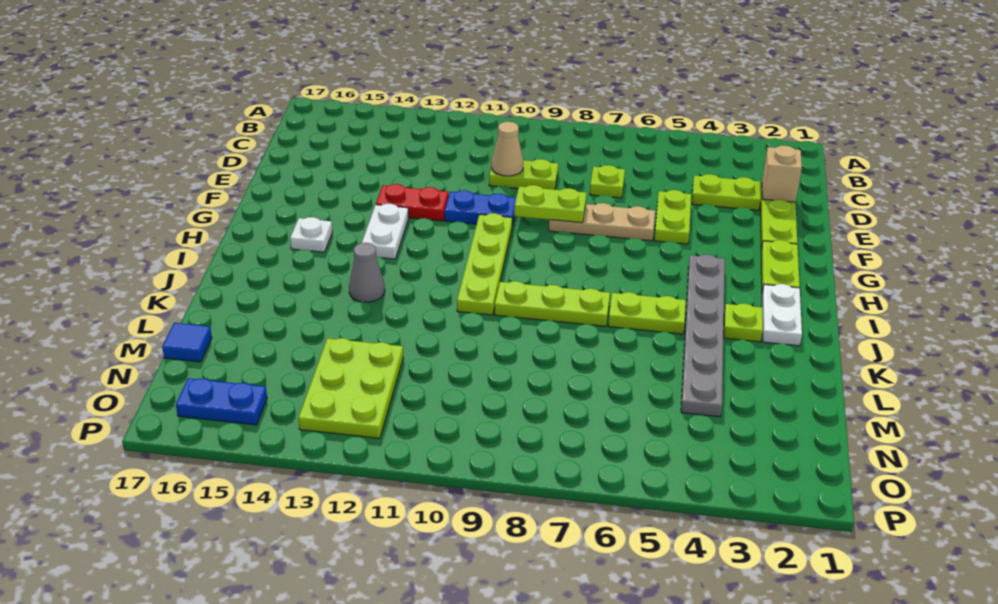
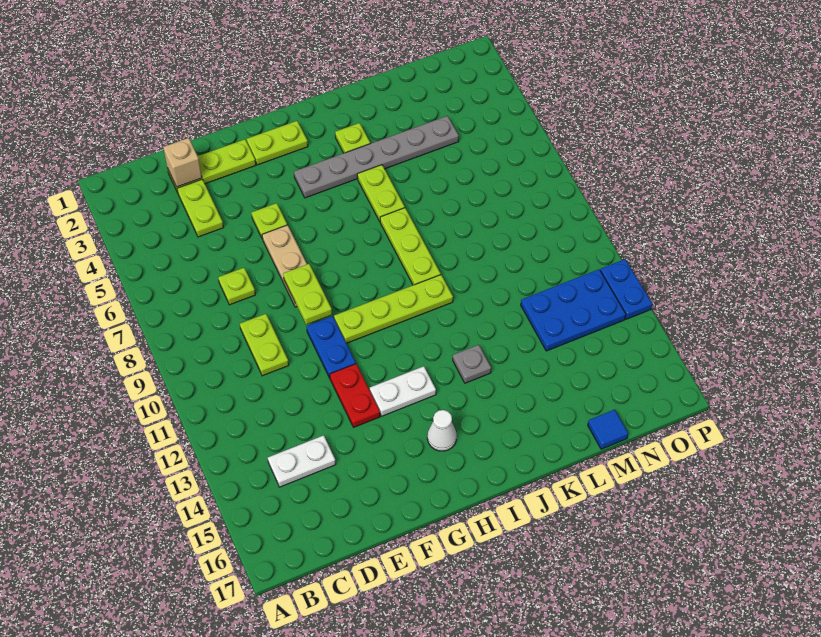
tan cone D10 level 2 -> none
lime plate E5:F5 level 1 -> lime plate F5 level 1
white plate H15 level 1 -> white cone H15 level 1
white plate I2:J2 level 1 -> white plate C14:D14 level 1
grey cone J13 level 1 -> grey plate J13 level 1
lime plate M12:O13 level 1 -> blue plate M12:O13 level 1
blue plate O15:O16 level 1 -> blue plate P12:P13 level 1

